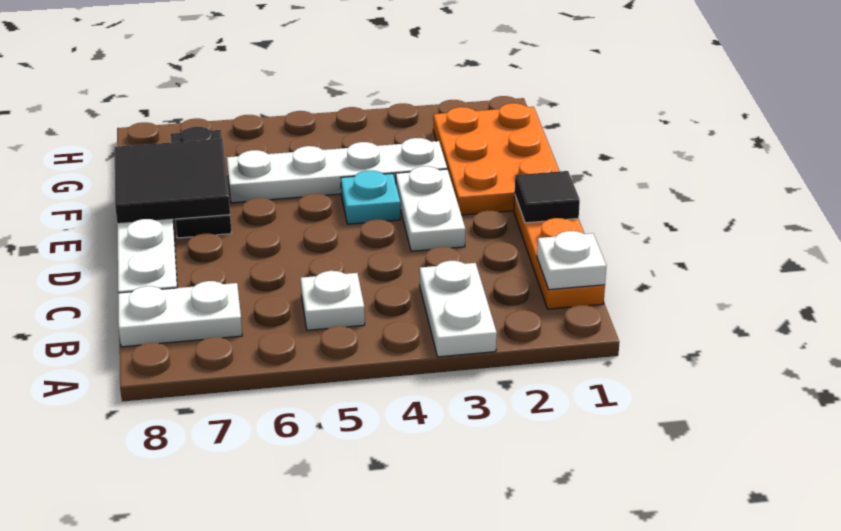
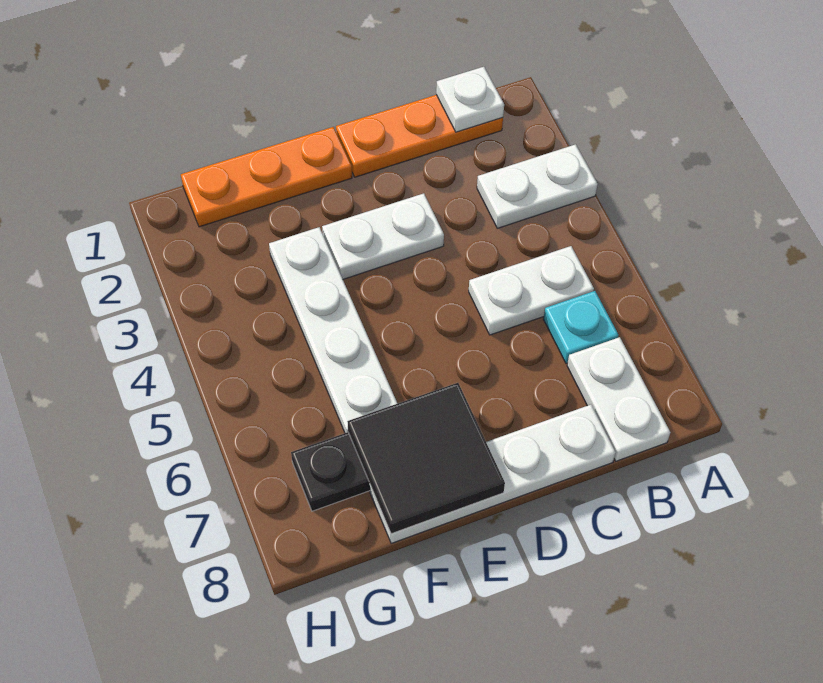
white plate B5 level 1 -> white plate B5:C5 level 1
black tile D1 level 2 -> none
orange plate E1:G2 level 1 -> orange plate E1:G1 level 1
cyan plate E4 level 1 -> cyan plate B6 level 1

